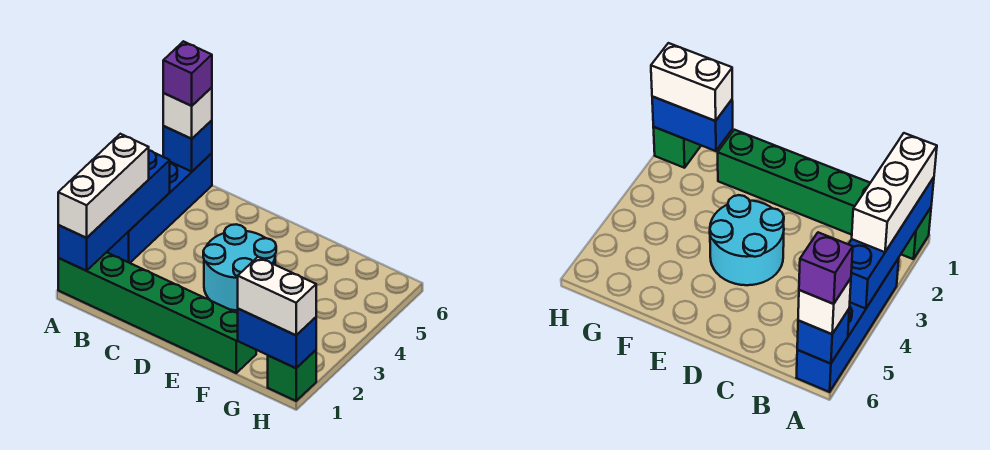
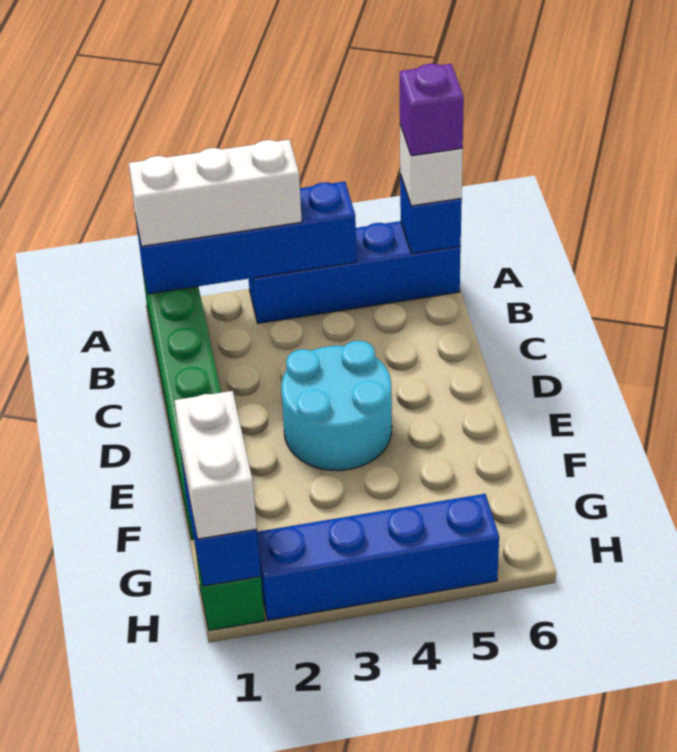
none -> blue brick H2:H5 level 1

